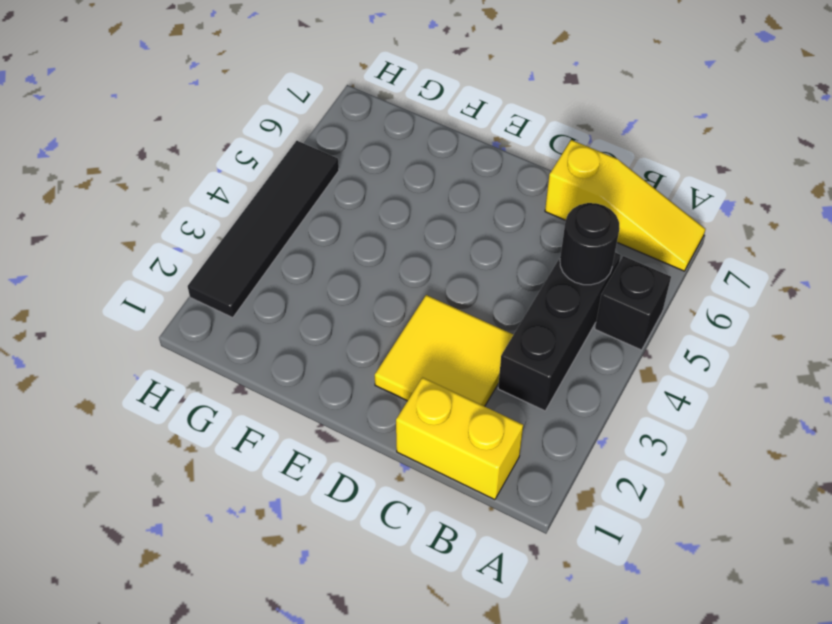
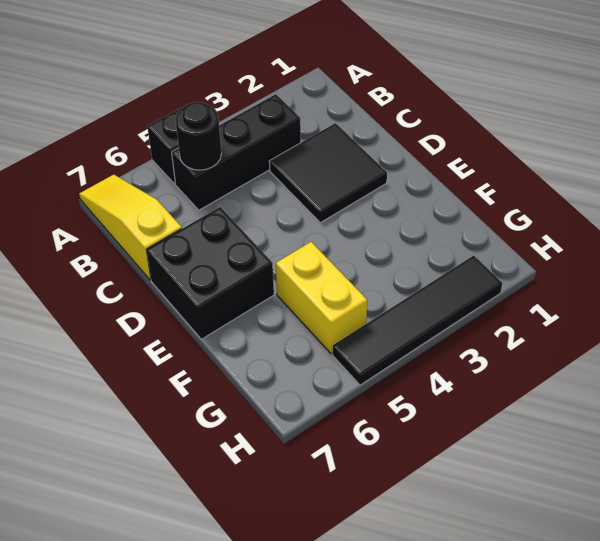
yellow brick B1:C1 level 1 -> yellow brick F5:G5 level 1
yellow tile C2:D3 level 1 -> black tile C2:D3 level 1
none -> black brick D6:E7 level 1

